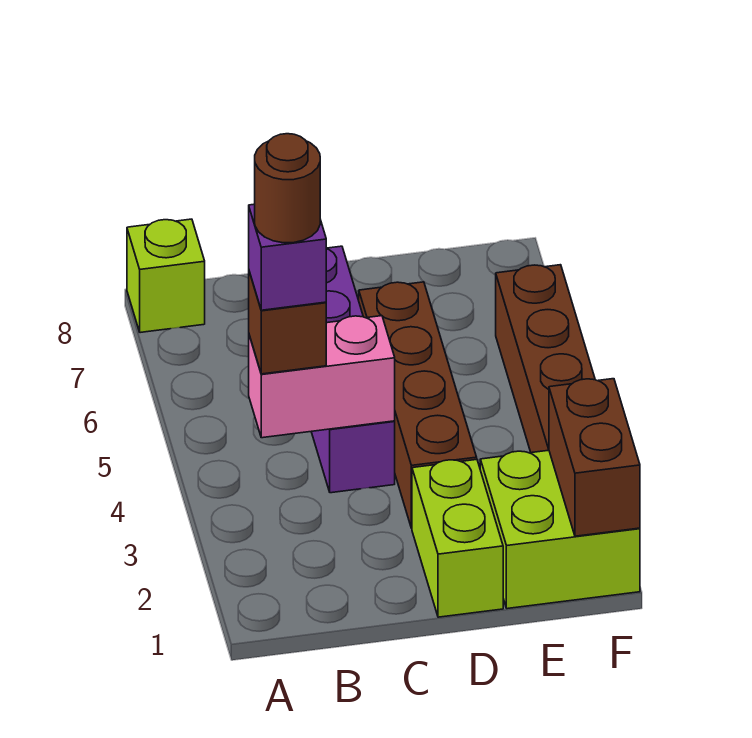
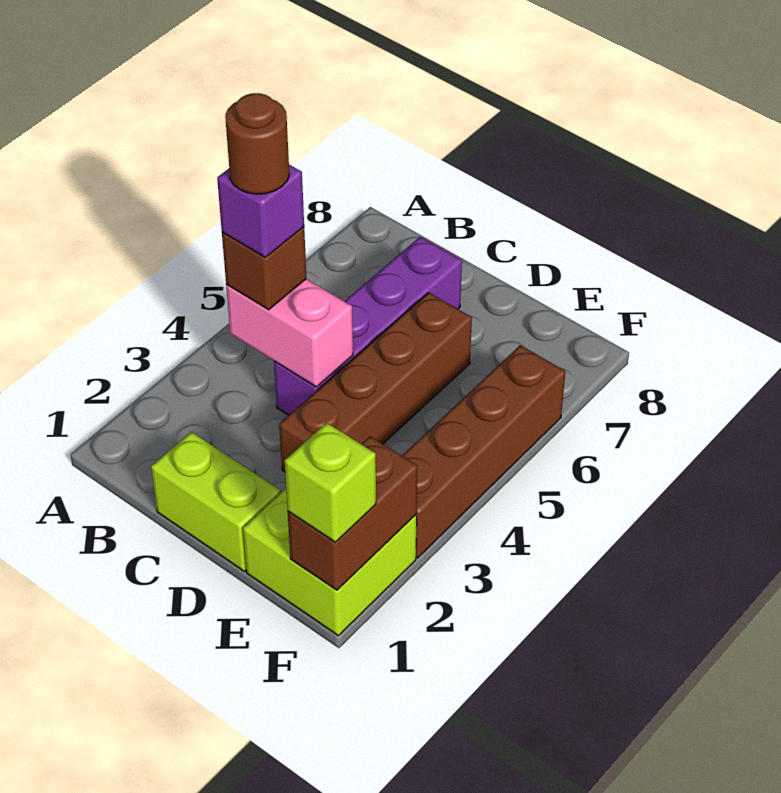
lime brick A8 level 1 -> lime brick F1 level 3
lime brick D1:D2 level 1 -> lime brick C1:D1 level 1

